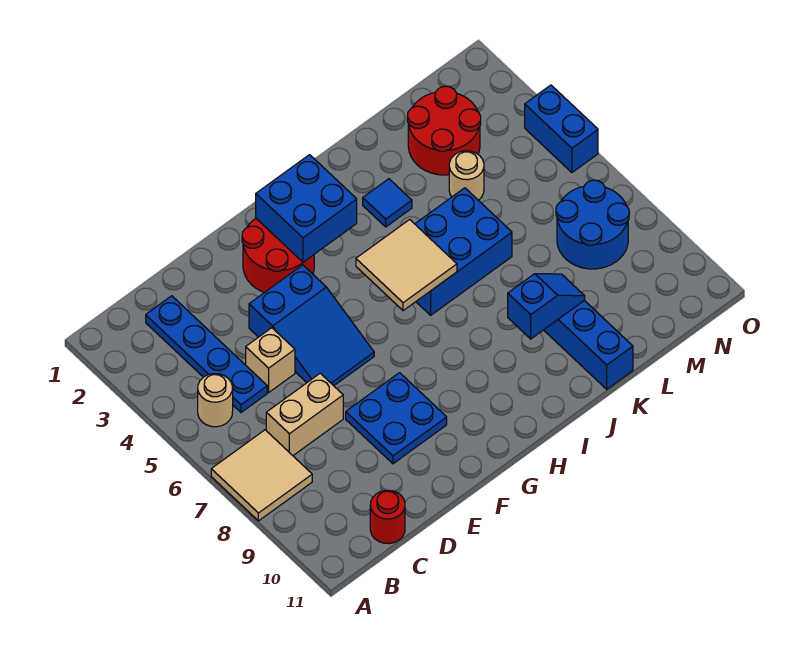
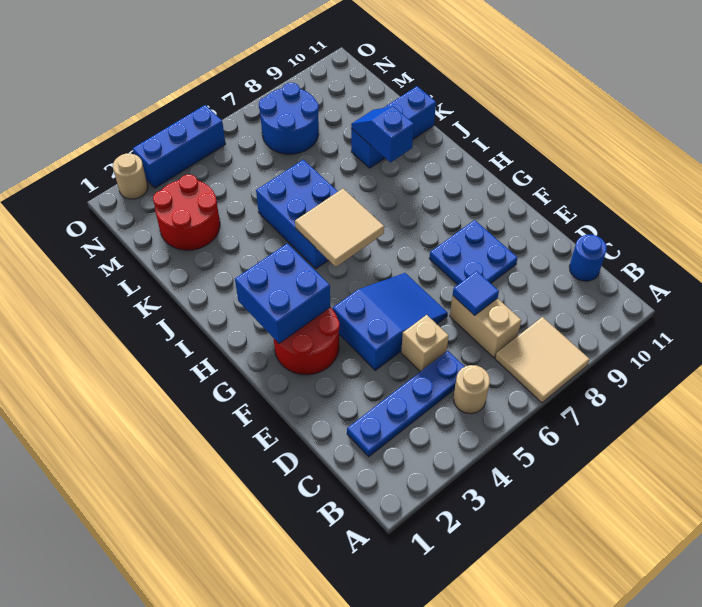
red round brick C11 level 1 -> blue round brick C11 level 1
blue tile J3 level 1 -> blue tile D7 level 2
tan round brick L4 level 1 -> tan round brick O2 level 1
blue brick O4:O5 level 1 -> blue brick O3:O5 level 1

